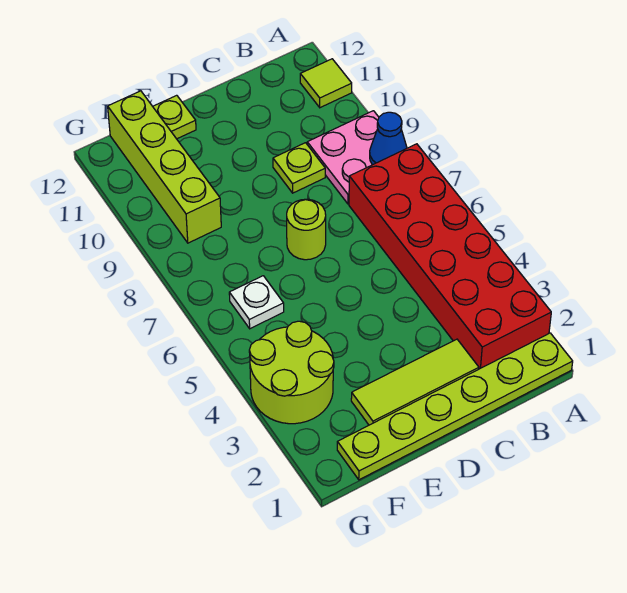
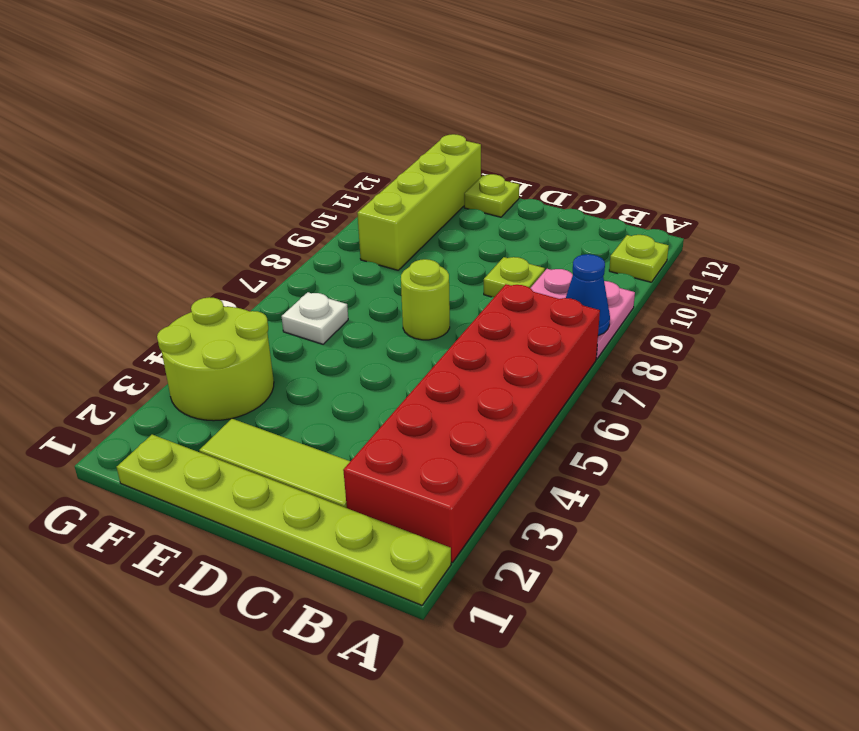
lime tile A11 level 1 -> lime plate A11 level 1

